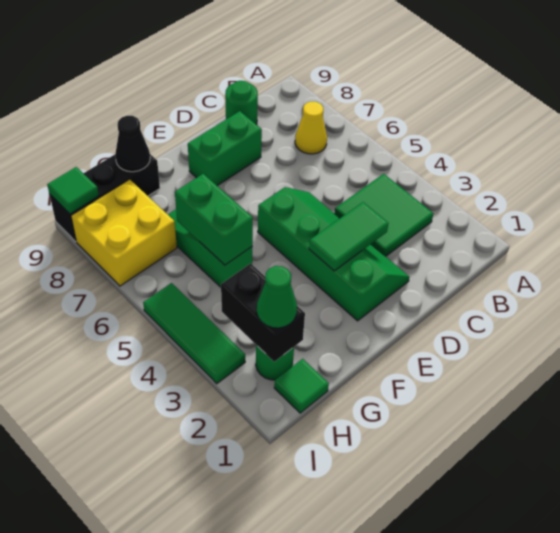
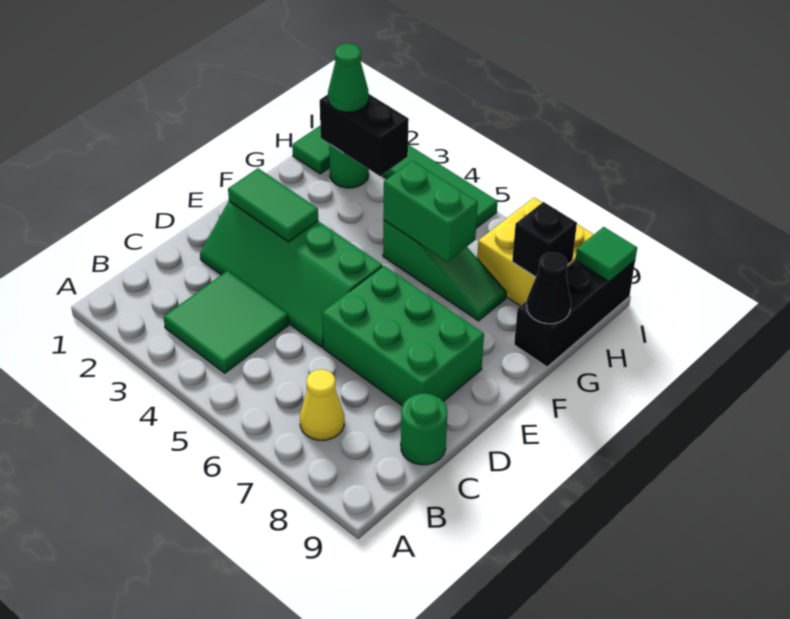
green tile D3:E3 level 2 -> green tile E2:E3 level 2
green brick D8:E8 level 1 -> green brick D6:E8 level 1
none -> black brick H8 level 2

